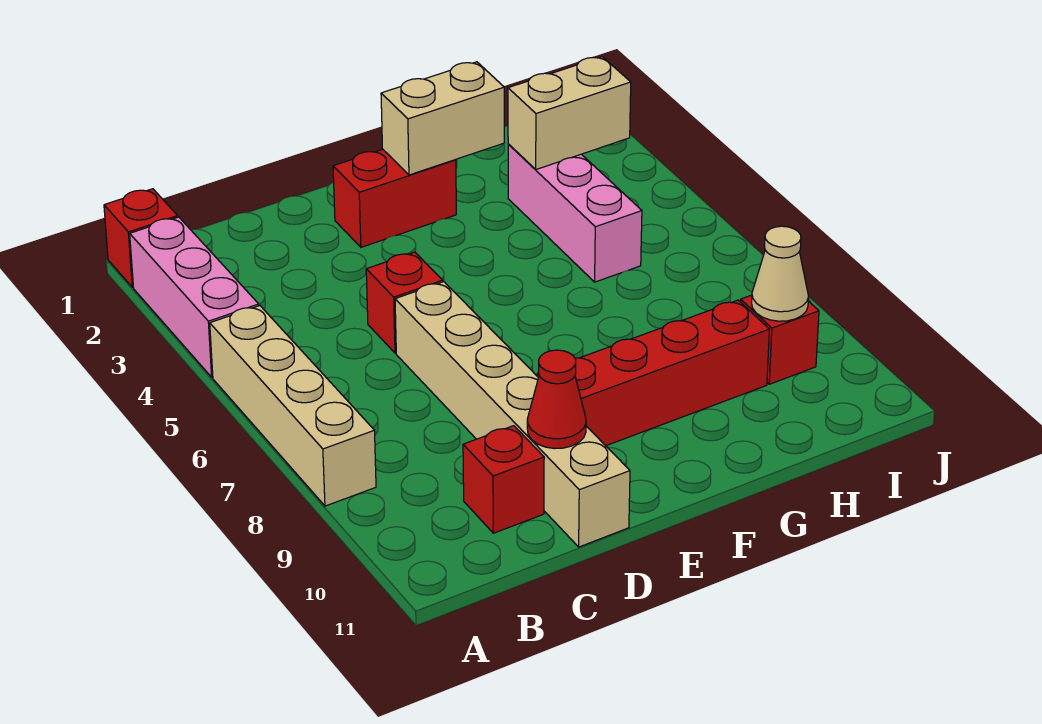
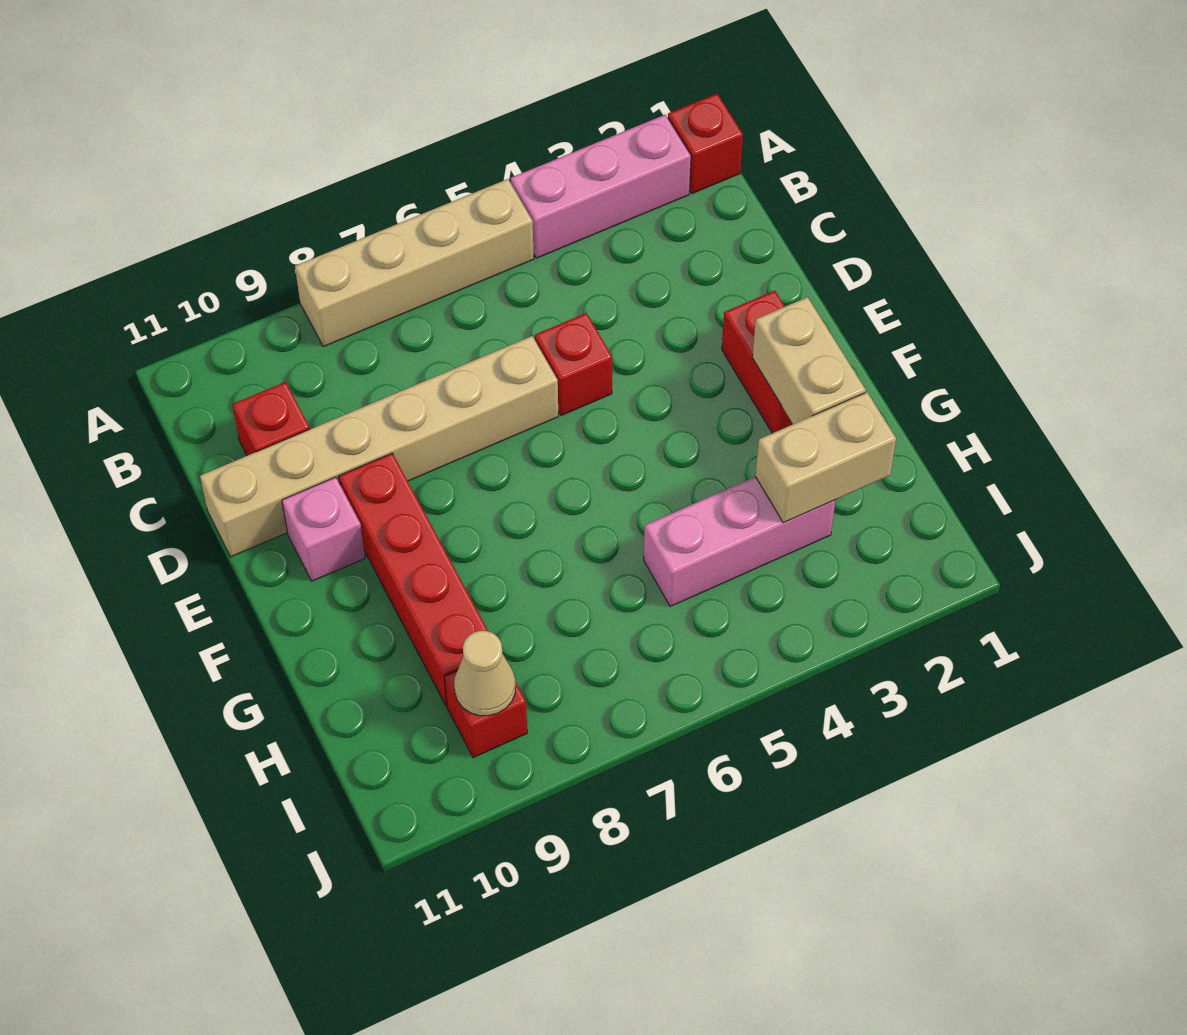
red cone D10 level 2 -> none
none -> pink brick E10 level 1
tan brick H3:I3 level 2 -> tan brick H2:H3 level 2

